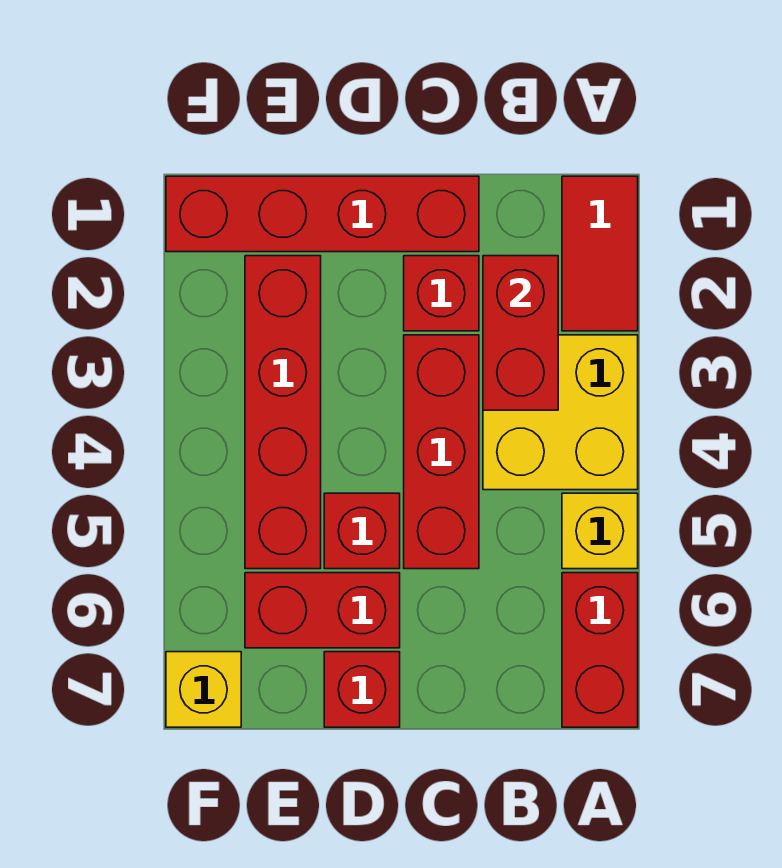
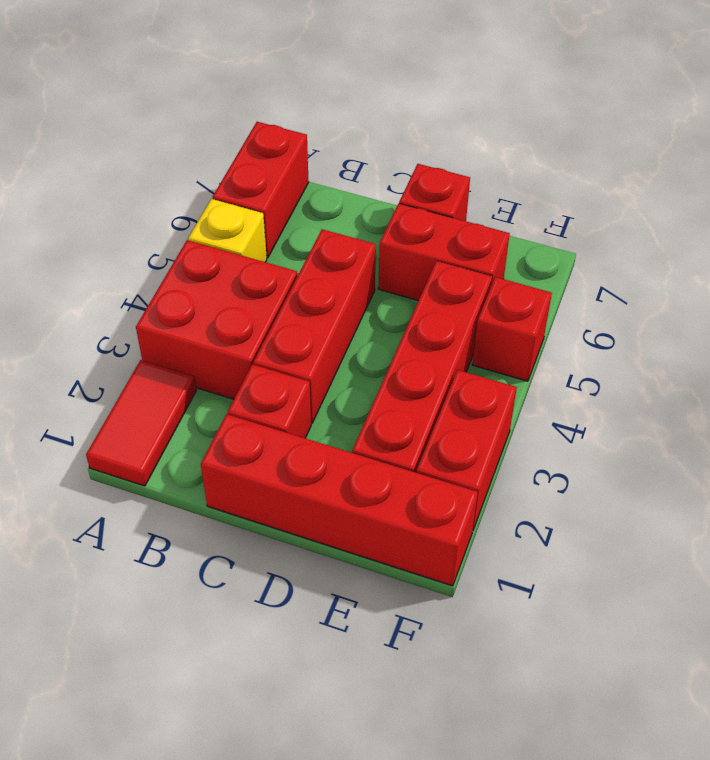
yellow brick A3:B4 level 1 -> red brick A3:B4 level 1
red brick B2:B3 level 2 -> red brick F2:F3 level 1
red brick D5 level 1 -> red brick F5 level 1
yellow brick F7 level 1 -> none

